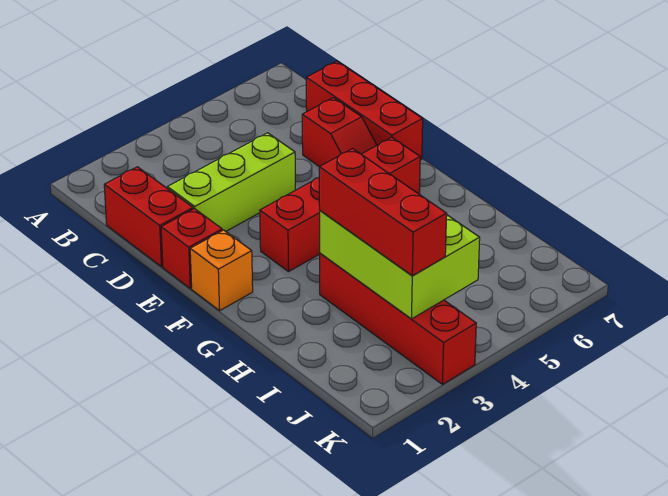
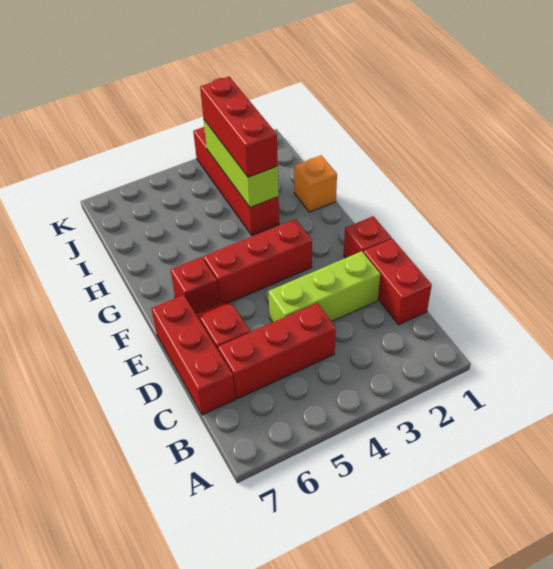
none -> red brick C4:C6 level 1
orange brick F1 level 1 -> orange brick H1 level 1
lime brick H3:J4 level 2 -> lime brick H3:J3 level 2

